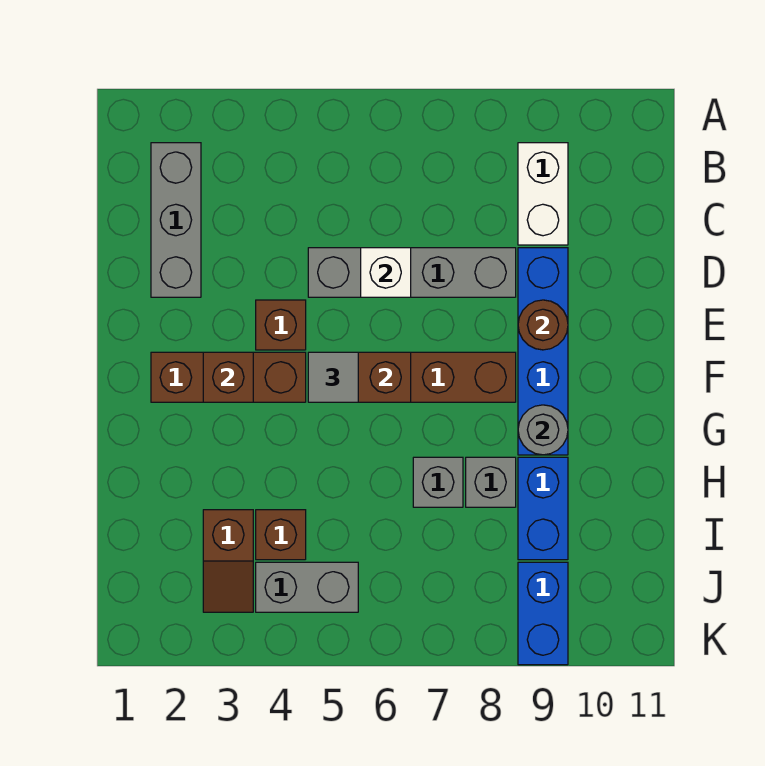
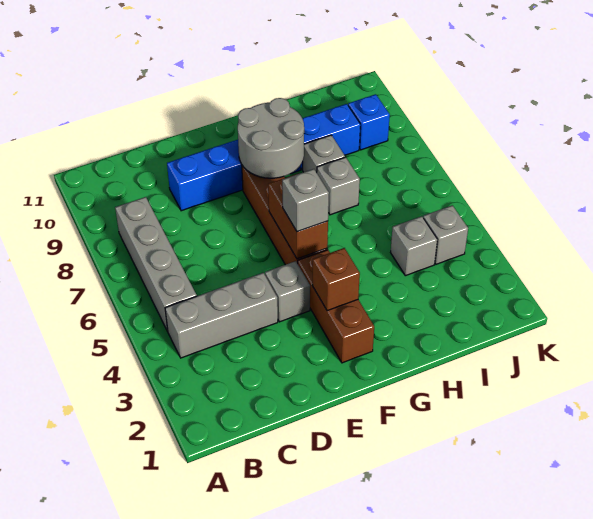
grey brick B2:D2 level 1 -> grey brick B4:D4 level 1
white brick B9:C9 level 1 -> none
grey brick D5:D8 level 1 -> grey brick B5:B8 level 1
white brick D6 level 2 -> none
brown brick E4 level 1 -> grey brick E4 level 1
brown round brick E9 level 2 -> none
grey tile F5 level 3 -> grey brick F5 level 3
grey round brick G9 level 2 -> grey round brick F8:G9 level 2
brown slope I3:J3 level 1 top I -> none
brown brick I4 level 1 -> grey brick I4 level 1
grey brick J4:J5 level 1 -> grey brick J4 level 1
blue brick J9:K9 level 1 -> blue brick J9 level 1

